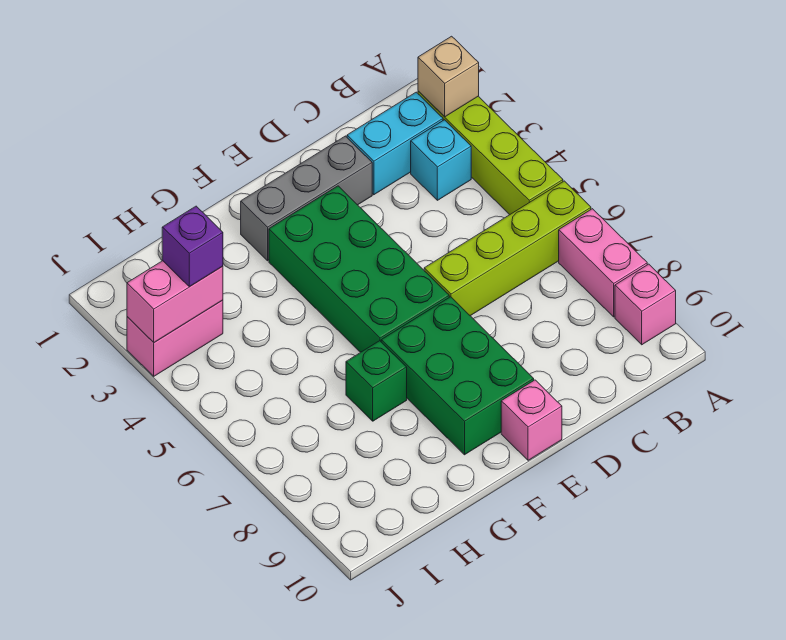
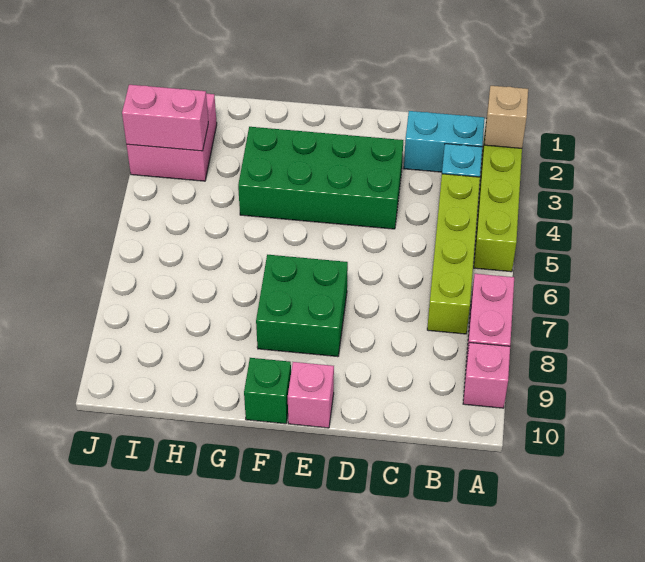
lime brick A6:D6 level 1 -> lime brick B4:B7 level 1
grey brick D2:F2 level 1 -> none
green brick E3:F6 level 1 -> green brick D3:G4 level 1
green brick E7:F9 level 1 -> green brick E7:F8 level 1
green brick G7 level 1 -> green brick F10 level 1
pink brick I3:J3 level 1 -> pink brick I2:J3 level 1
purple brick I3 level 3 -> none

